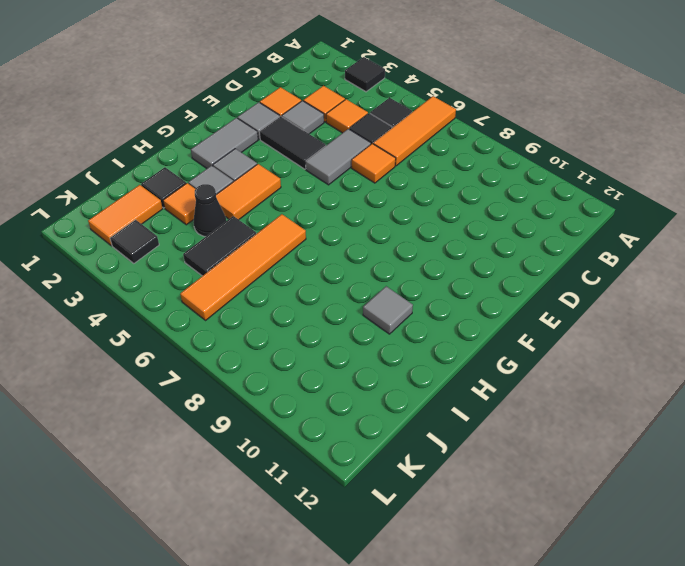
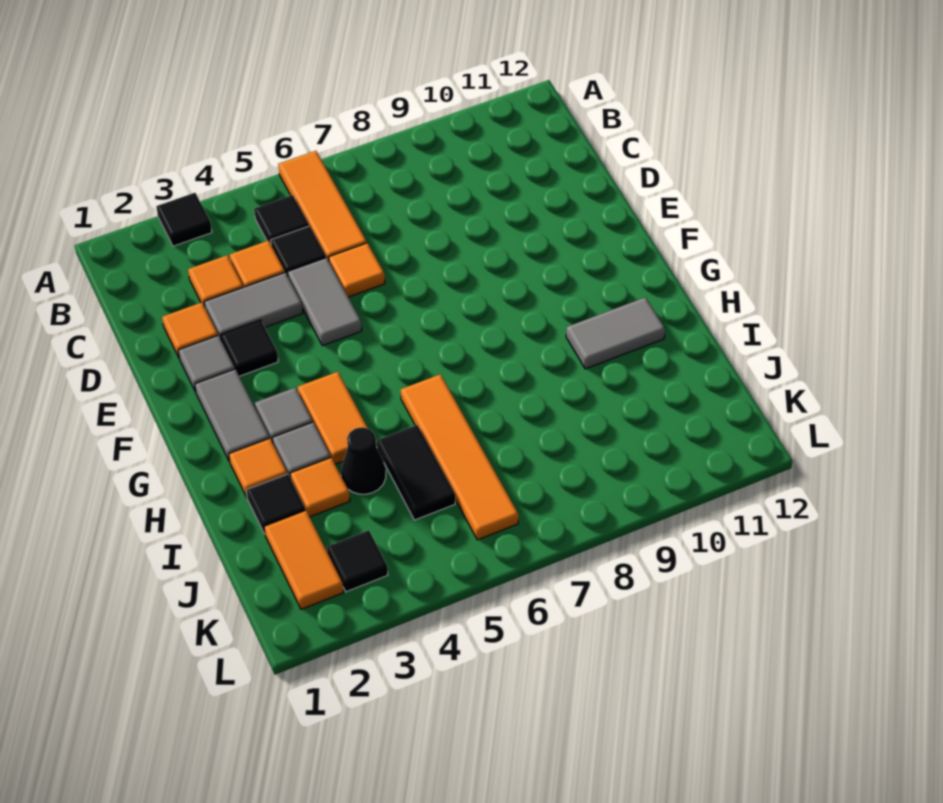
grey tile D3 level 1 -> grey tile D3:D4 level 1
black tile E3:E4 level 1 -> black tile E3 level 1
none -> orange tile H2 level 1
grey tile H10 level 1 -> grey tile H10:H11 level 1

